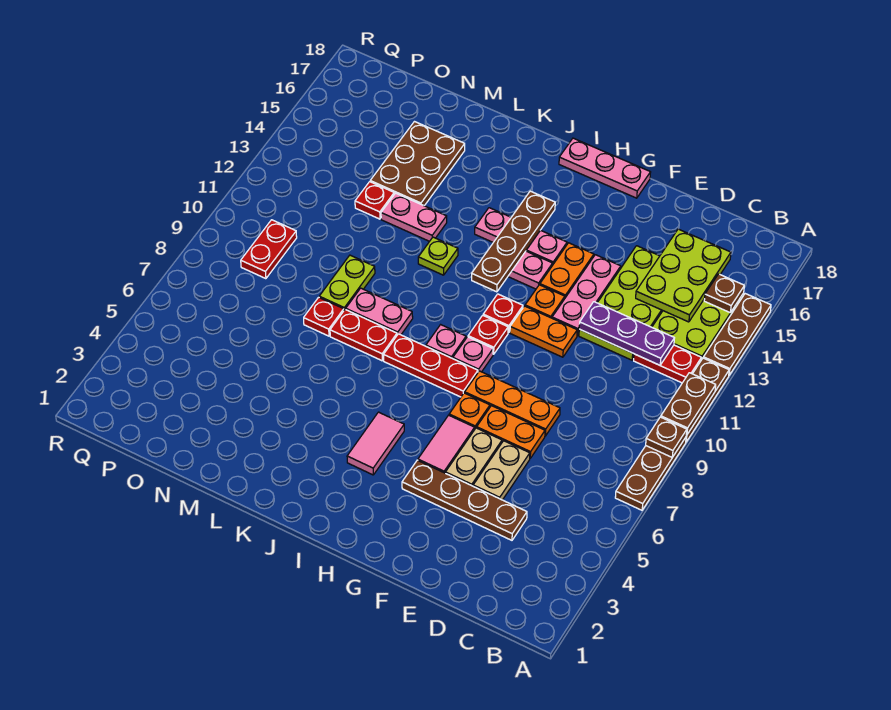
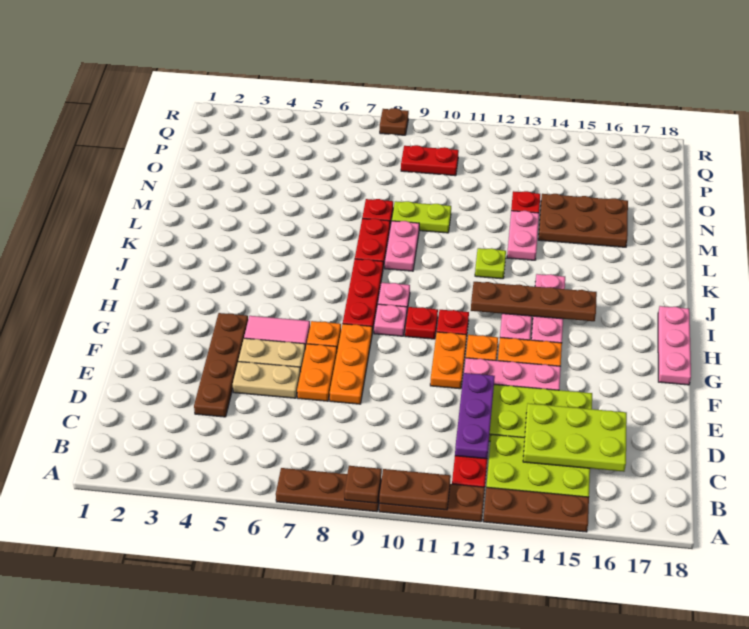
brown plate B15 level 2 -> brown plate R8 level 1
pink tile I4:I5 level 1 -> none

